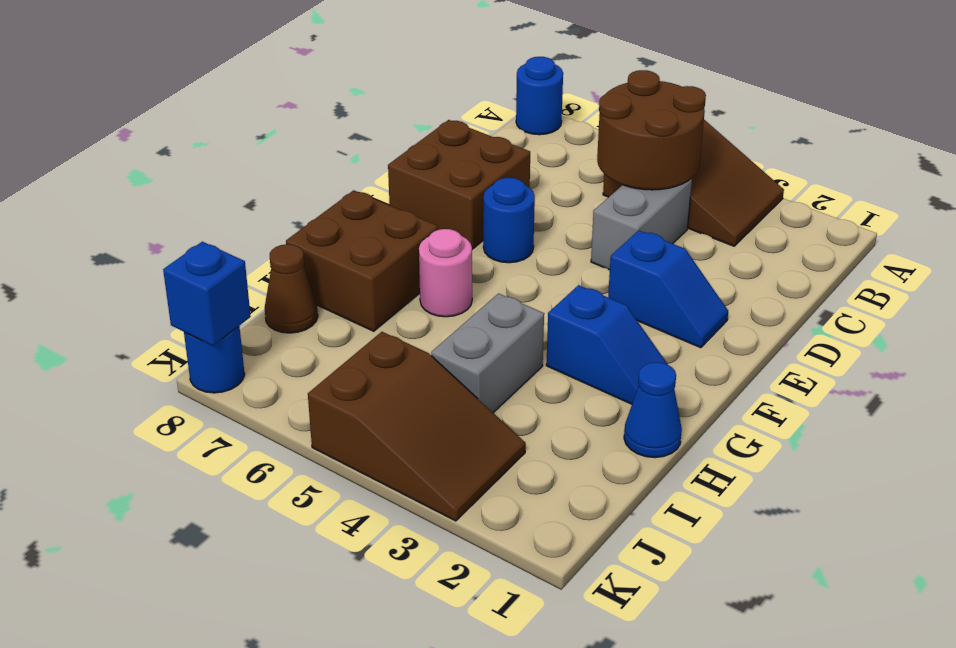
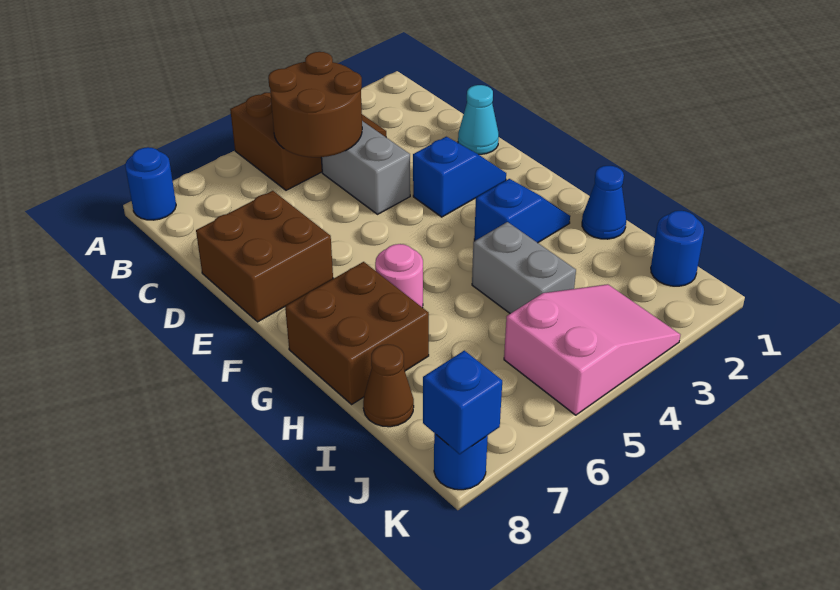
none -> cyan cone D1 level 1
blue round brick E6 level 1 -> blue round brick J1 level 1
brown slope J3:K5 level 1 top 5 -> pink slope J3:K5 level 1 top 5

